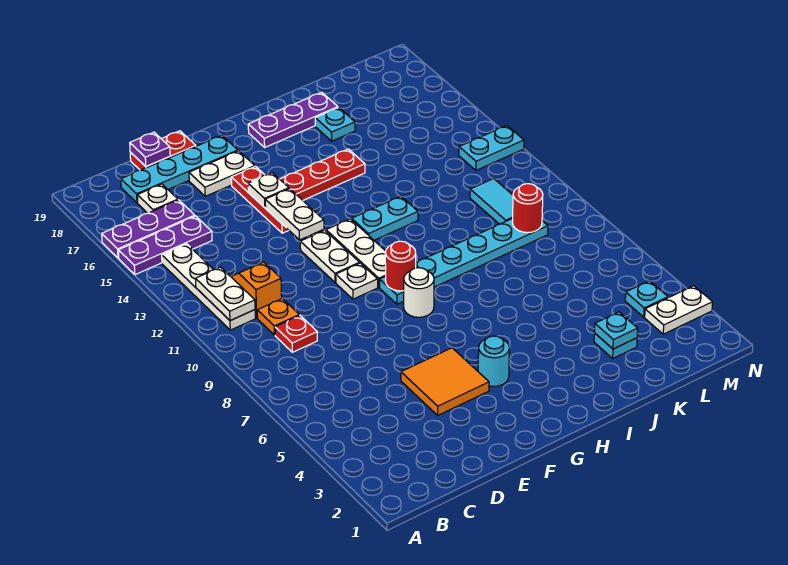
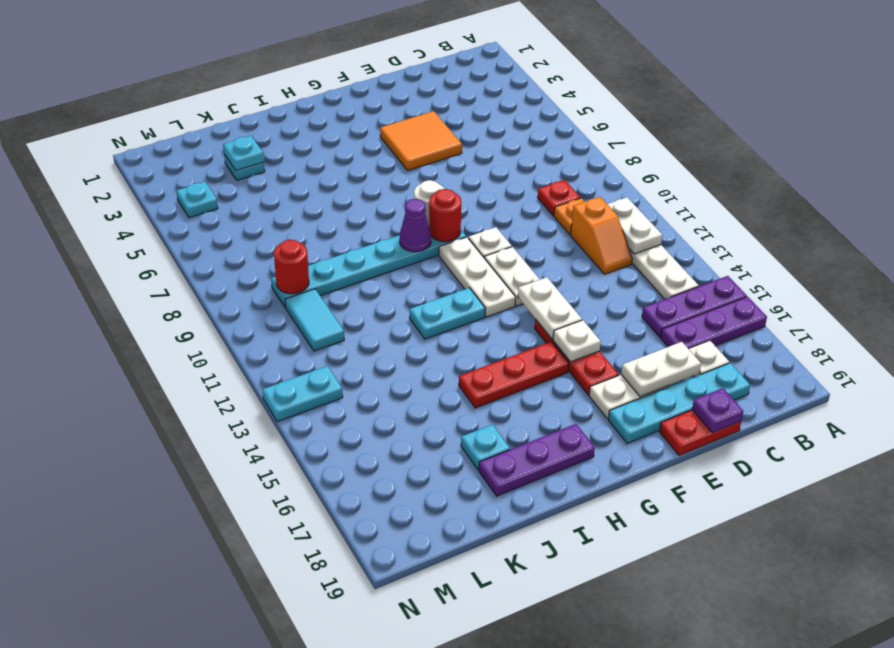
cyan round brick G4 level 1 -> none
none -> purple cone H9 level 2
white plate M3:N3 level 1 -> white plate D17:E17 level 2

